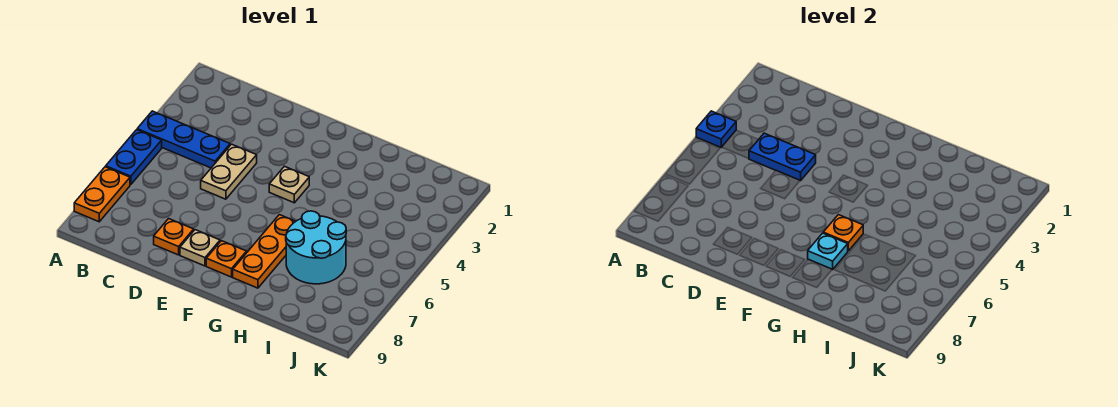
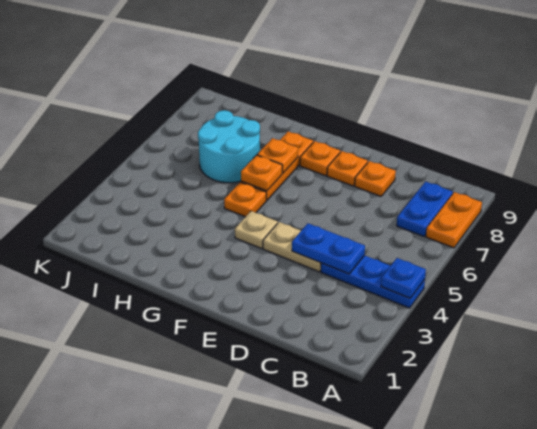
blue plate A5:A6 level 1 -> blue plate B7:B8 level 1
tan plate D4:D5 level 1 -> tan plate D4:E4 level 1
tan plate E8 level 1 -> orange plate E8 level 1
none -> orange plate G5 level 1
cyan plate G7 level 2 -> orange plate G7 level 2

